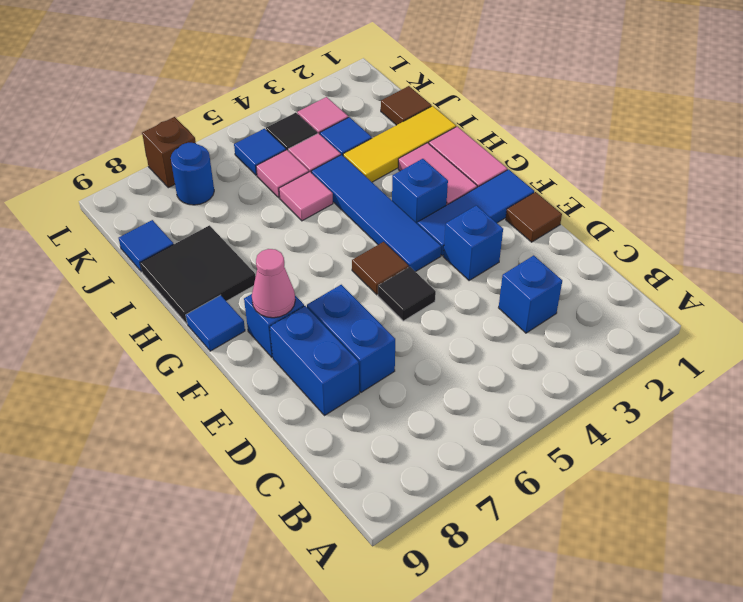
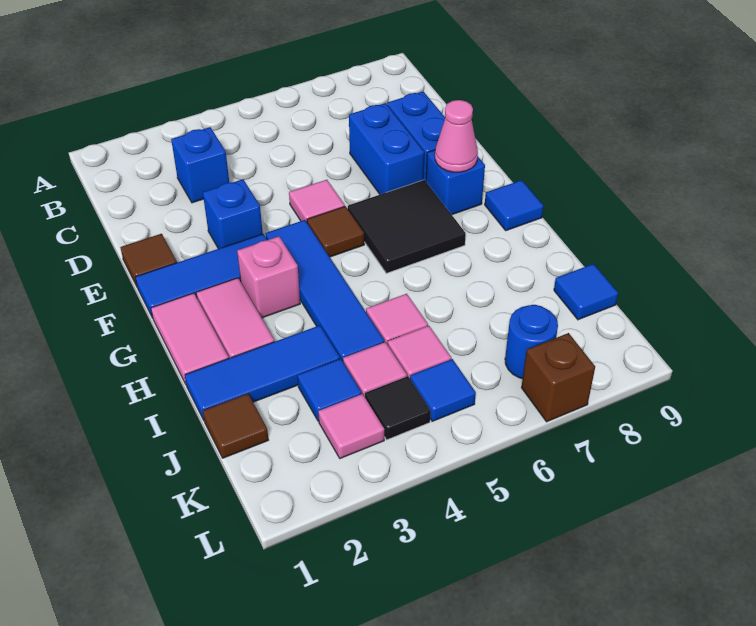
black tile E5 level 1 -> pink tile E5 level 1
blue brick G3 level 1 -> pink brick G3 level 1
black tile H8:I9 level 1 -> black tile F6:G7 level 1
yellow tile I1:I3 level 1 -> blue tile I1:I3 level 1

